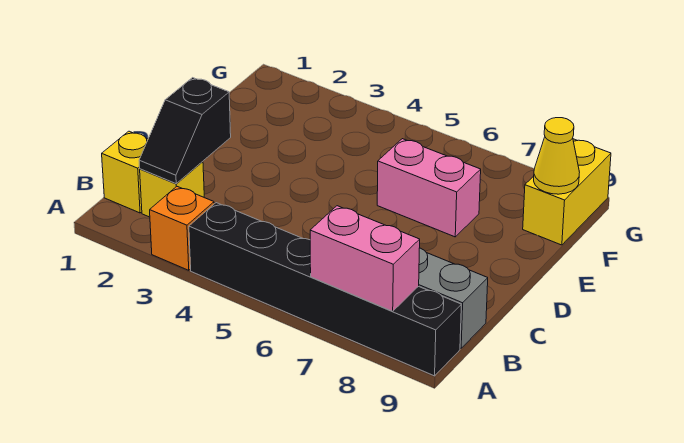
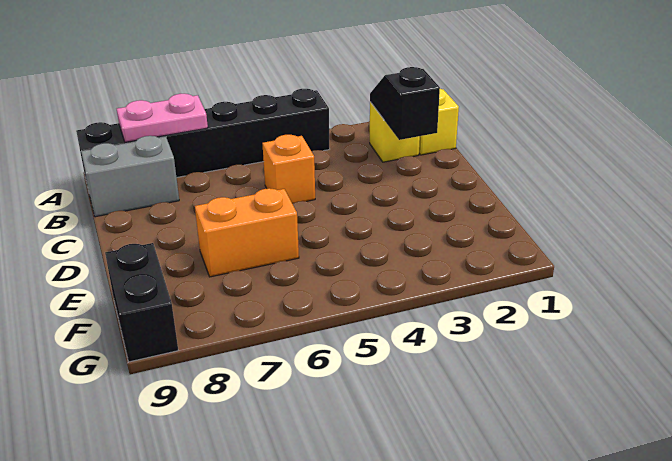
orange brick A3 level 1 -> orange brick C5 level 1
pink brick A7:A8 level 2 -> pink plate A7:A8 level 2
pink brick E6:E7 level 1 -> orange brick E6:E7 level 1
yellow brick F9:G9 level 1 -> black brick F9:G9 level 1
yellow cone F9 level 2 -> none

